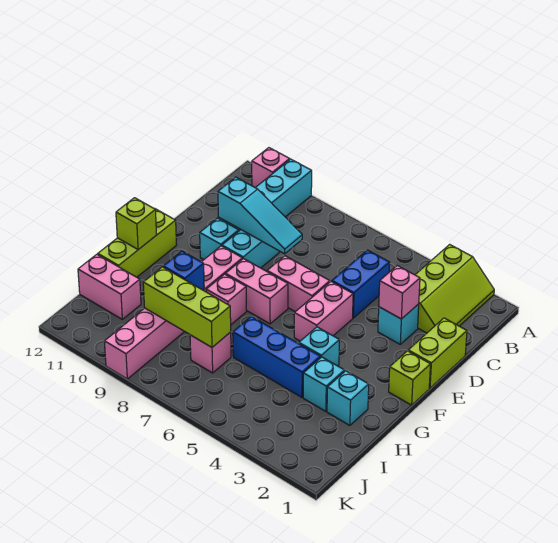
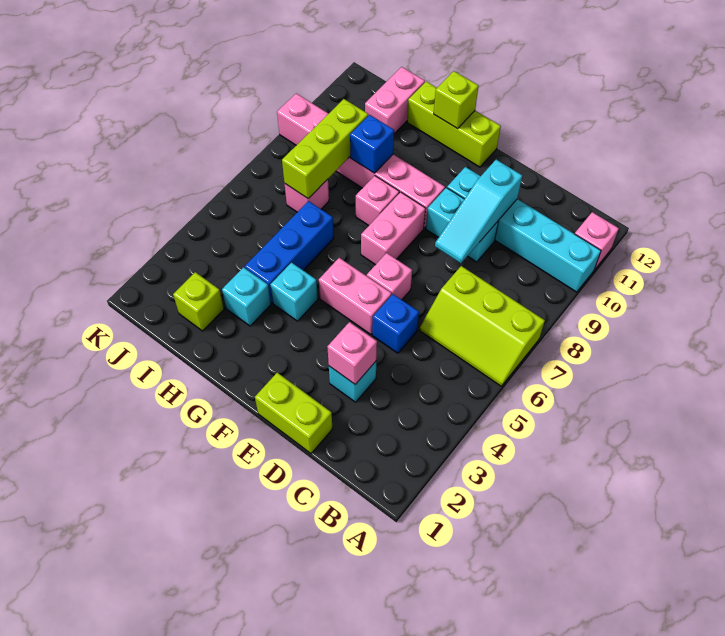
lime slope A2:C3 level 1 top 3 -> lime slope A6:C7 level 1 top 7
blue brick C5:D5 level 1 -> blue brick D5 level 1
pink brick E6:E7 level 1 -> pink brick E6 level 1
lime brick F1 level 1 -> lime brick I2 level 1
cyan brick H2 level 1 -> none

